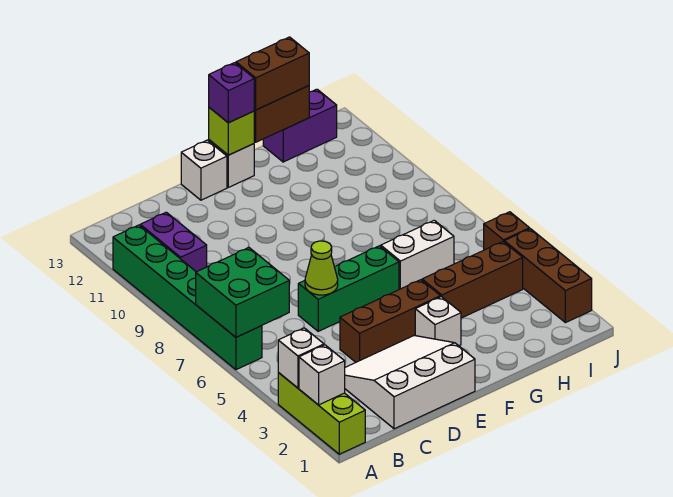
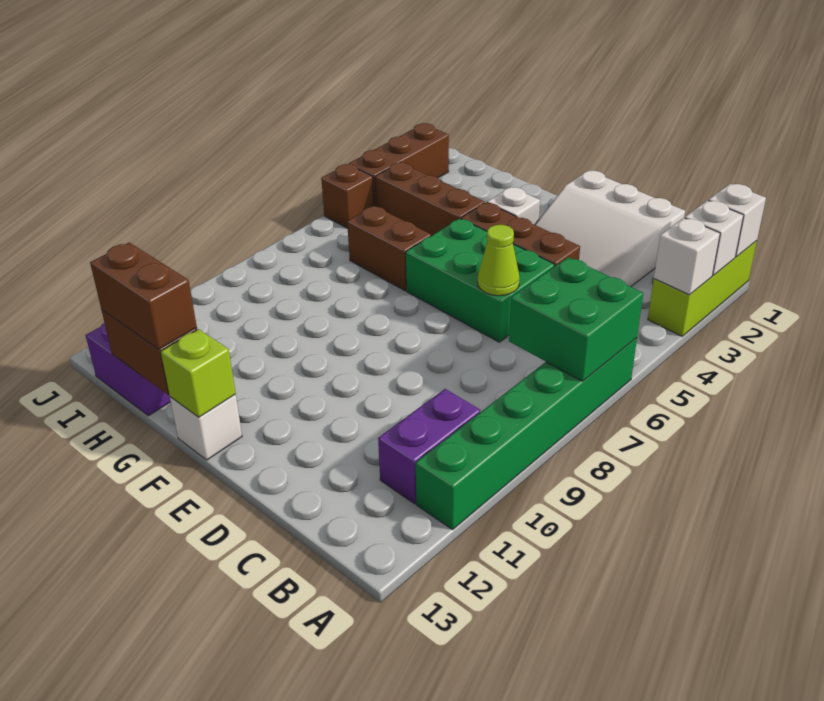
green brick D6:F6 level 1 -> green brick D5:F6 level 1
white brick E13 level 1 -> white brick A1 level 2
purple brick F13 level 3 -> none
white brick G6:H6 level 1 -> brown brick G6:H6 level 1

